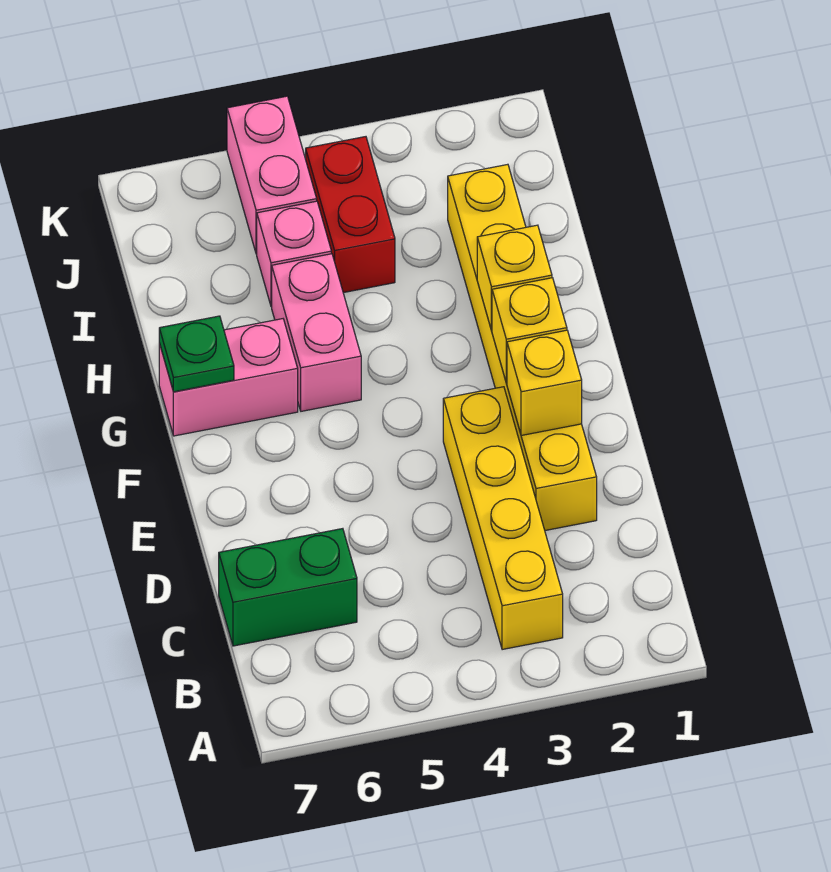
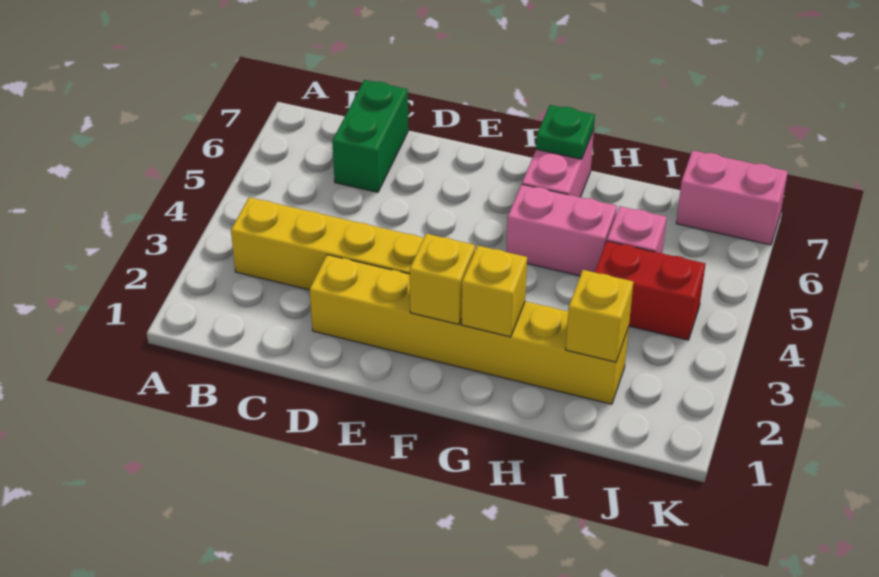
yellow brick E2 level 2 -> yellow brick I2 level 2
pink brick J5:K5 level 1 -> pink brick J7:K7 level 1

